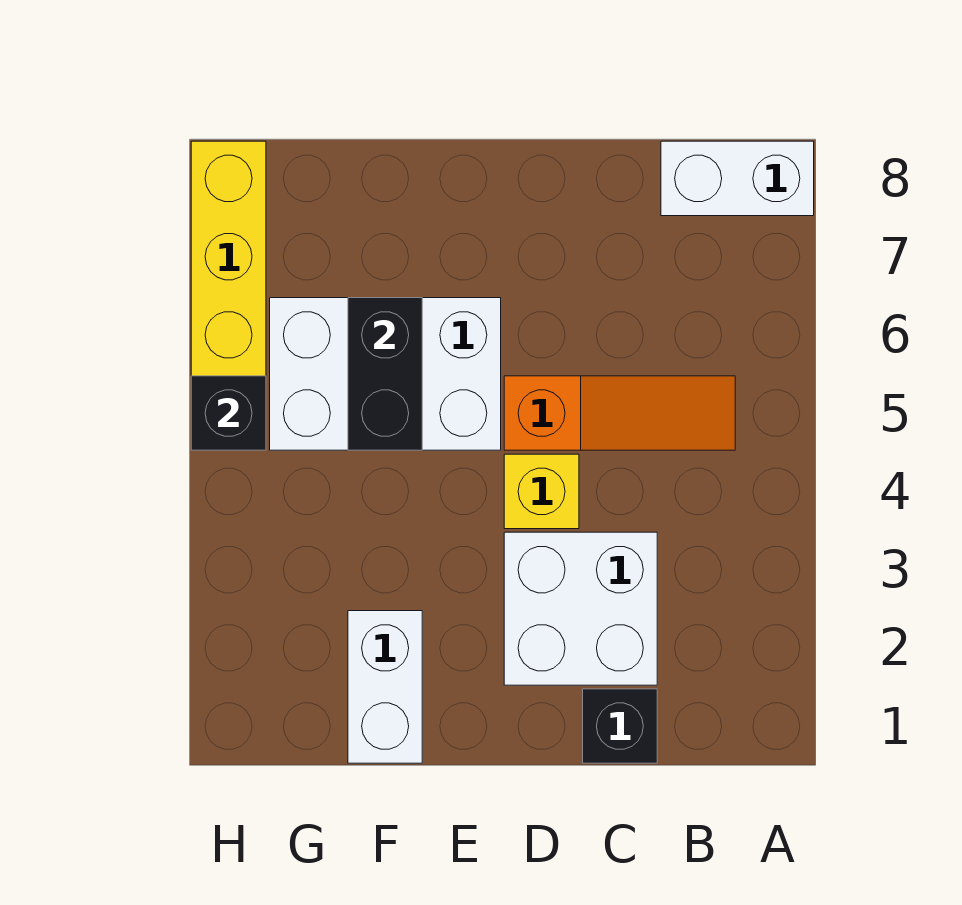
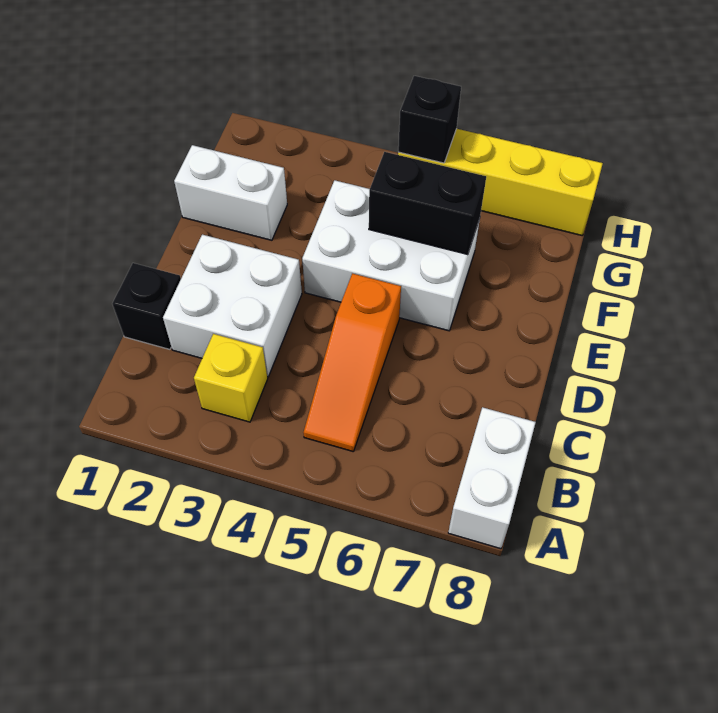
yellow brick D4 level 1 -> yellow brick B3 level 1
white brick E5:G6 level 1 -> white brick E4:F6 level 1

